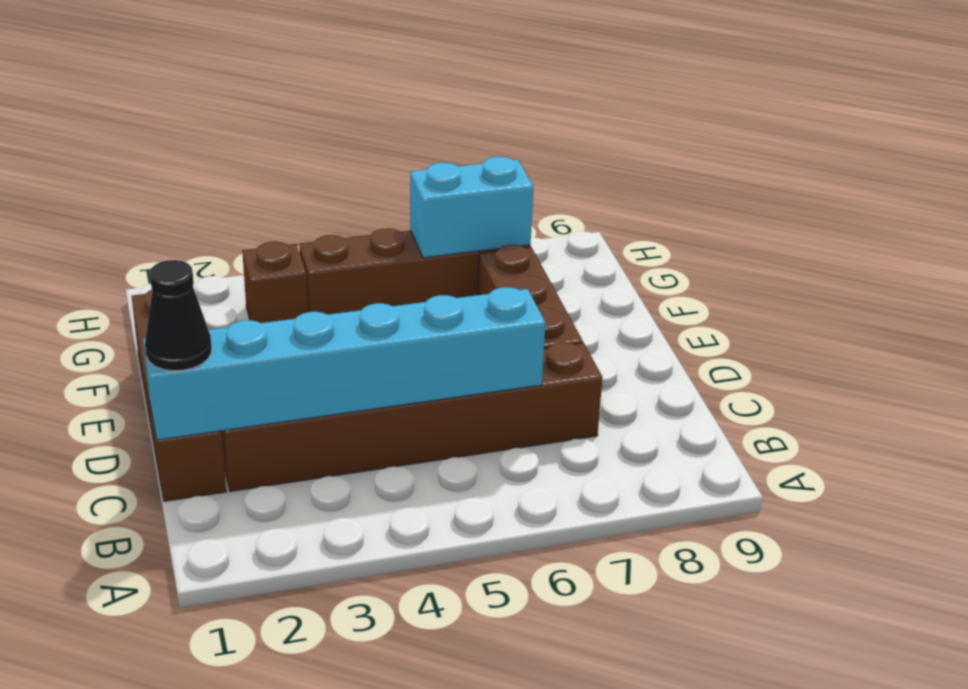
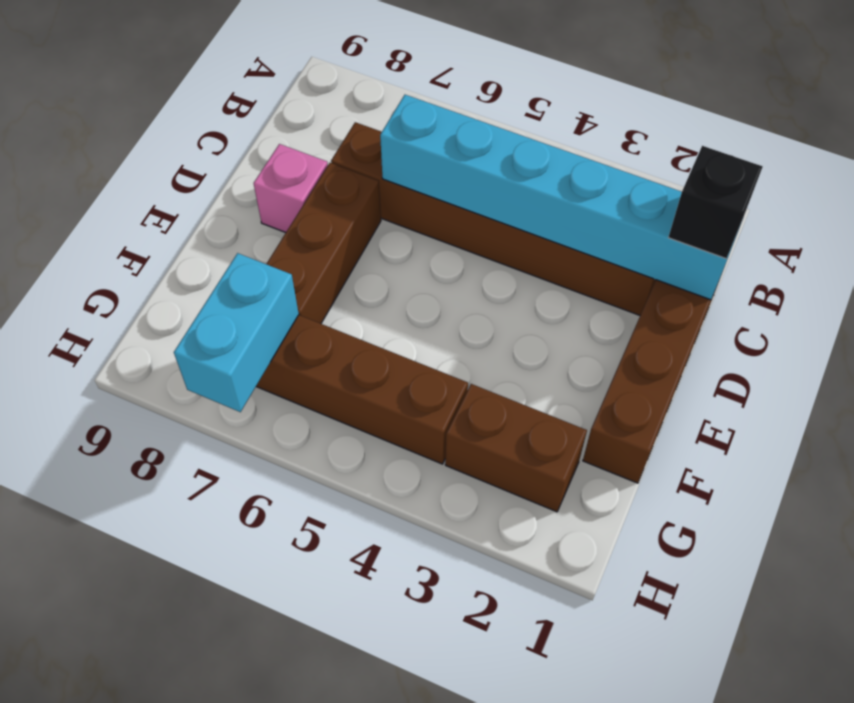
black cone C1 level 3 -> black brick C1 level 3
none -> pink brick D8 level 1
brown brick G3 level 1 -> brown brick G2:G3 level 1
cyan brick G6:G7 level 2 -> cyan brick G7:H7 level 2

